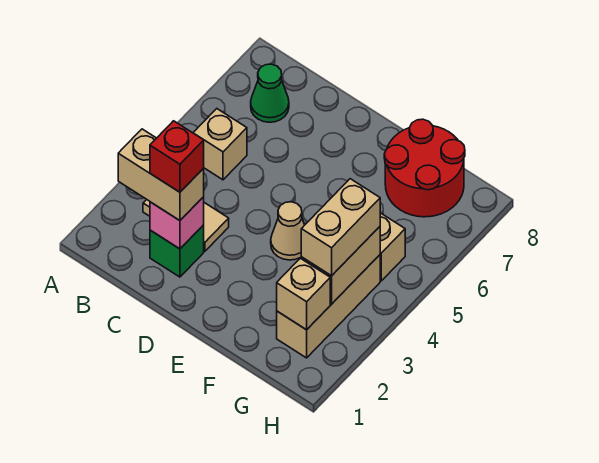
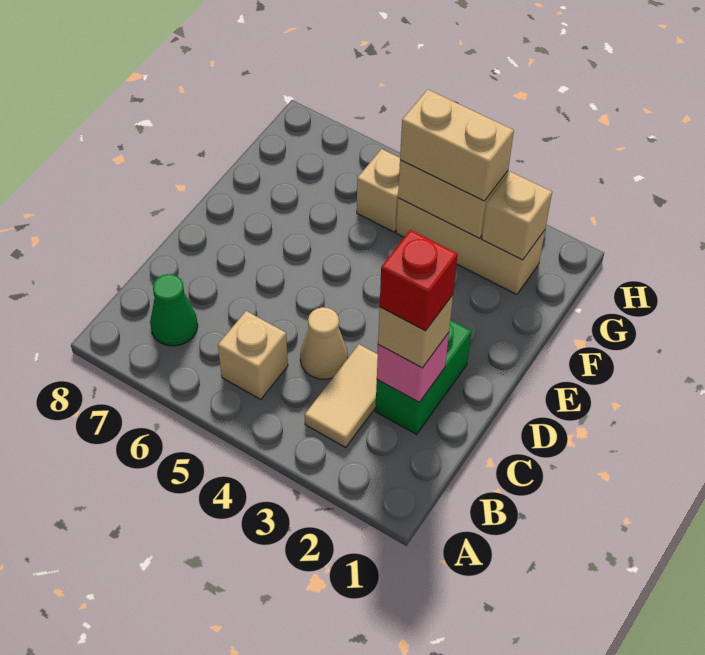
tan brick B2:C2 level 3 -> tan brick C2 level 3
green brick C2 level 1 -> green brick C2:D2 level 1
tan cone E4 level 1 -> tan cone C4 level 1
red round brick F7:G8 level 1 -> none

